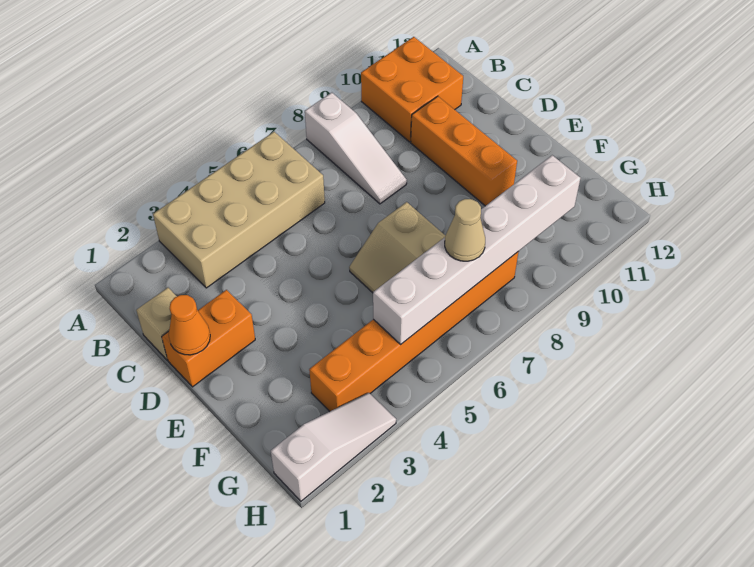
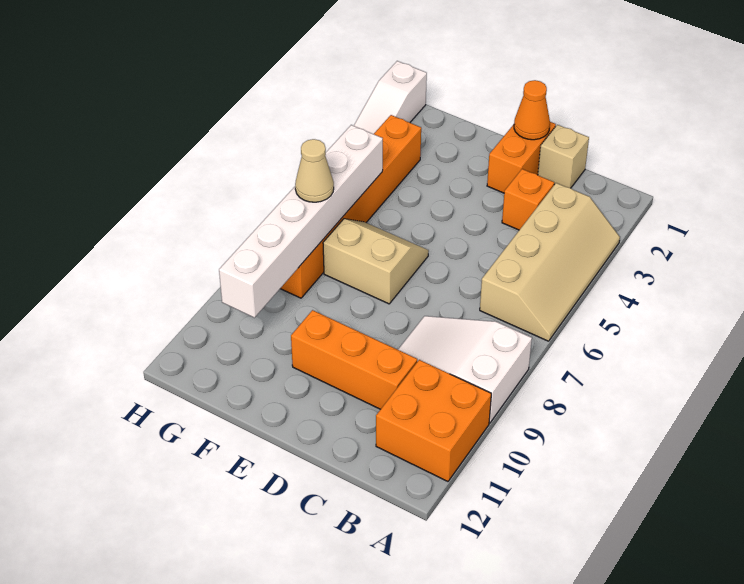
tan brick A3:B6 level 1 -> tan slope A3:B6 level 1 top B
white slope A8:C8 level 1 top A -> white slope A8:C9 level 1 top A
none -> orange brick C3 level 1

